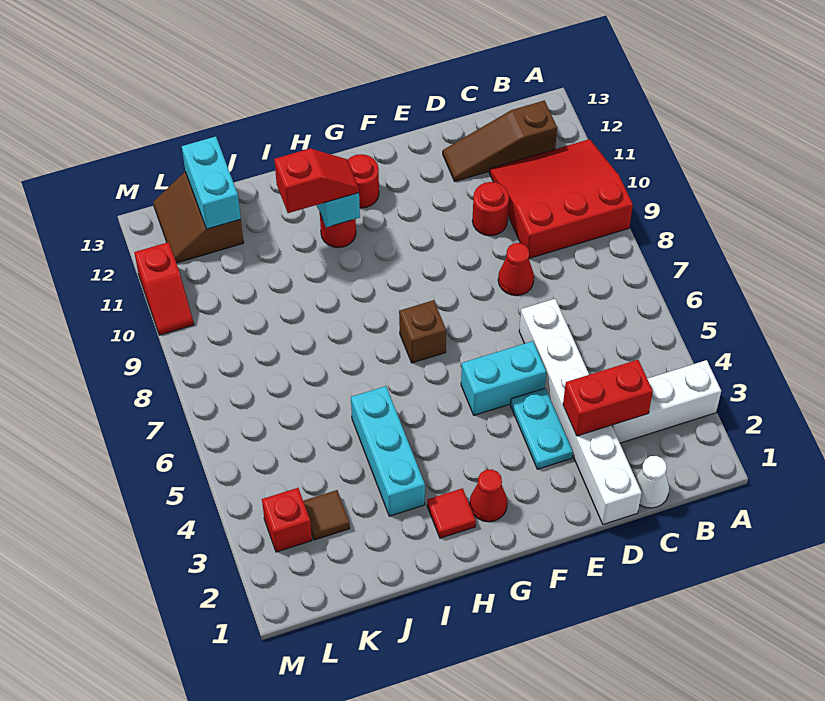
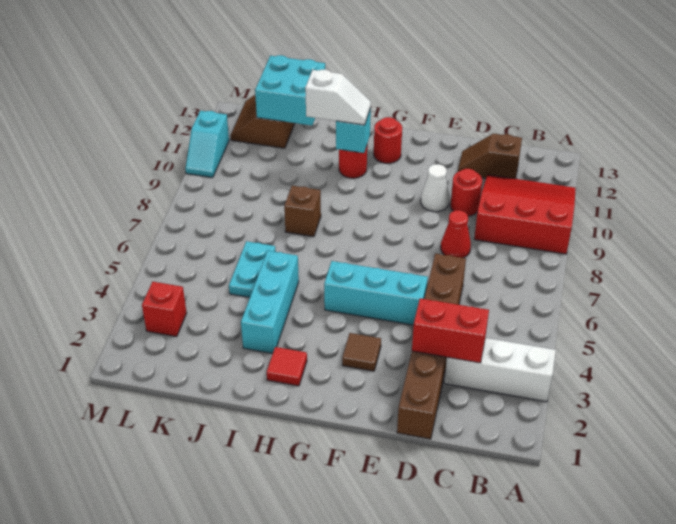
brown slope B12:D12 level 1 top B -> brown slope C12:D12 level 1 top C
white cone C1 level 1 -> white cone E10 level 1
white brick D1:D6 level 1 -> brown brick D1:D6 level 1
cyan plate E3:E4 level 1 -> cyan plate J5:J6 level 1
cyan brick E5:F5 level 1 -> cyan brick E5:G5 level 1
red cone G2 level 1 -> none
brown brick G7 level 1 -> brown brick I8 level 1
red slope H11:I11 level 3 top I -> white slope H11:I11 level 3 top I
brown tile K3 level 1 -> brown tile F3 level 1
cyan brick K12:K13 level 2 -> cyan brick J12:K13 level 2
red slope M10:M11 level 1 top 11 -> cyan slope M10:M11 level 1 top 11

